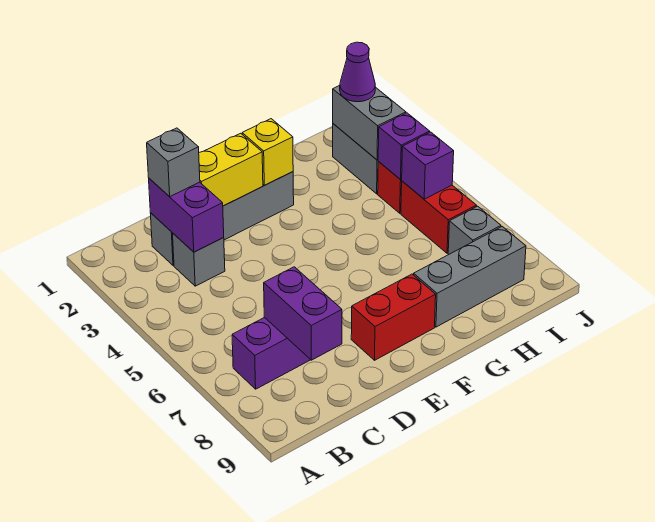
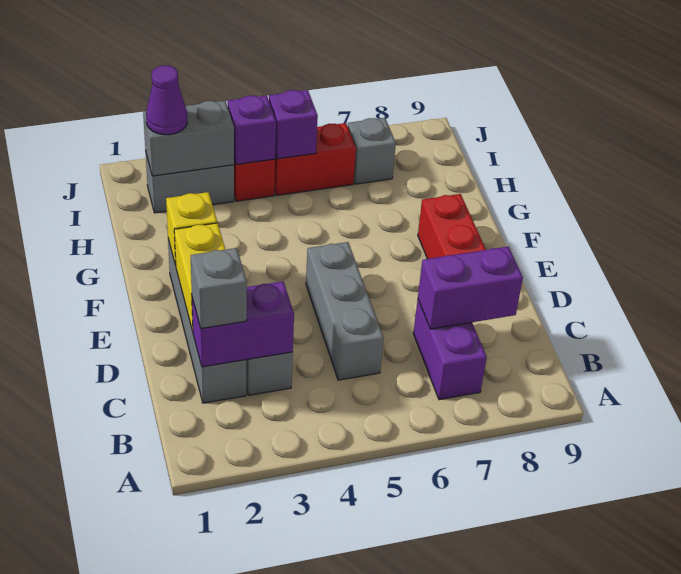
grey brick G8:I8 level 1 -> grey brick C5:E5 level 1

